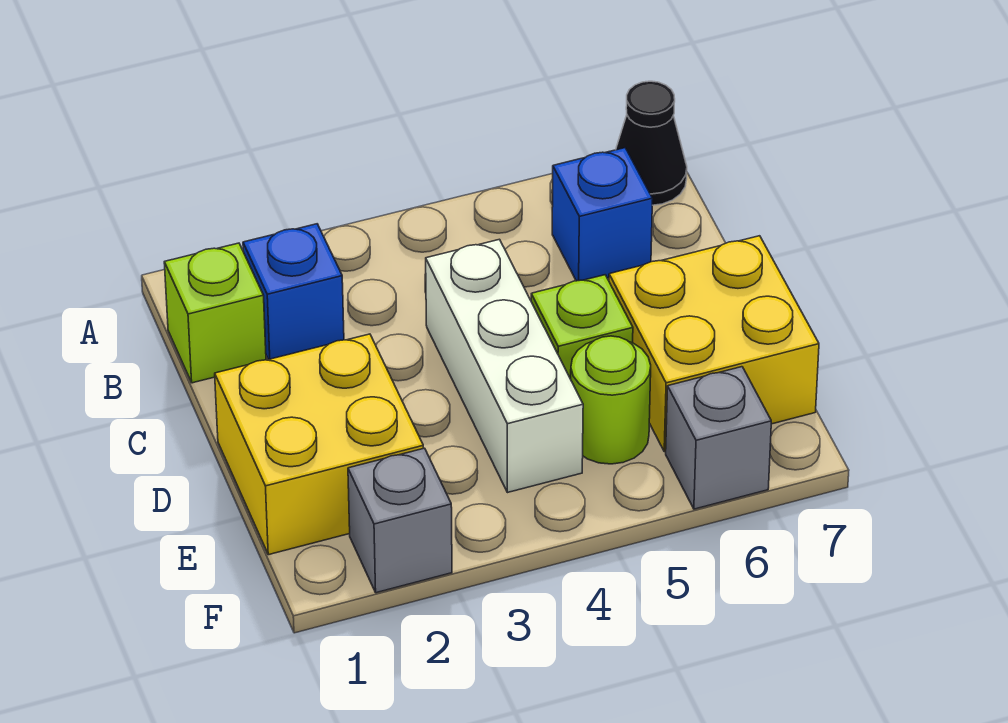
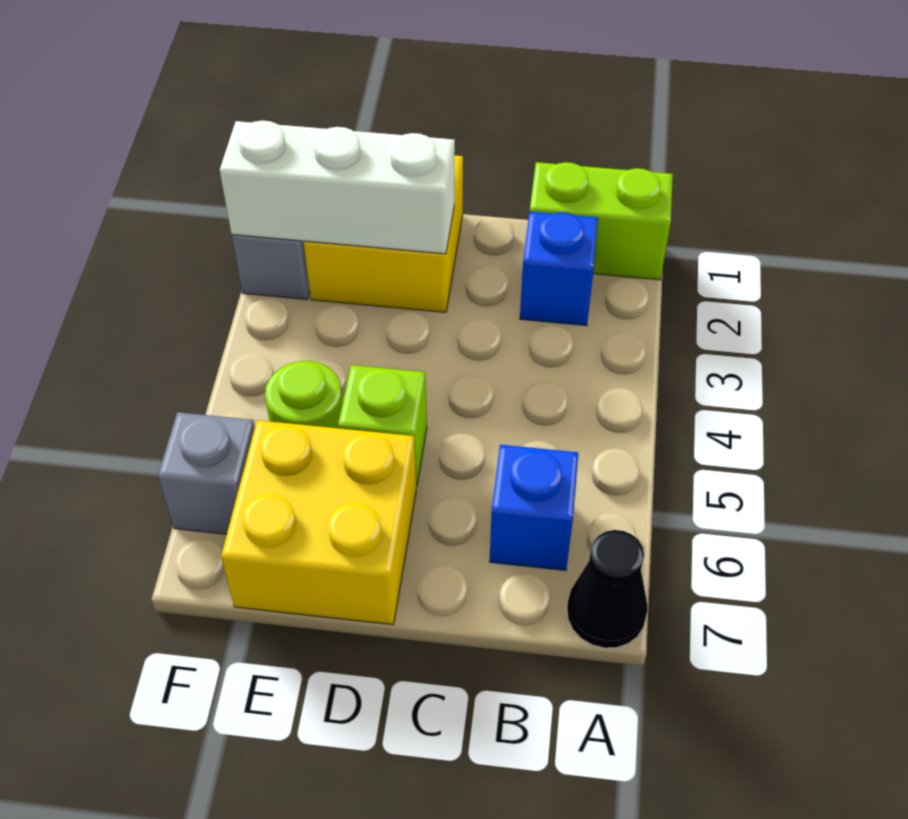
lime brick B1 level 1 -> lime brick A1:B1 level 1
white brick C4:E4 level 1 -> white brick D2:F2 level 2

